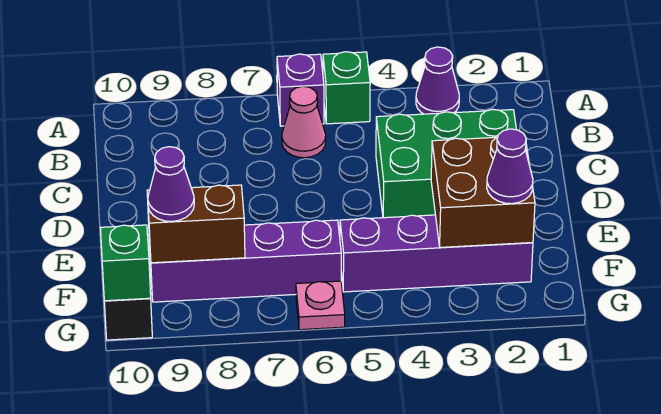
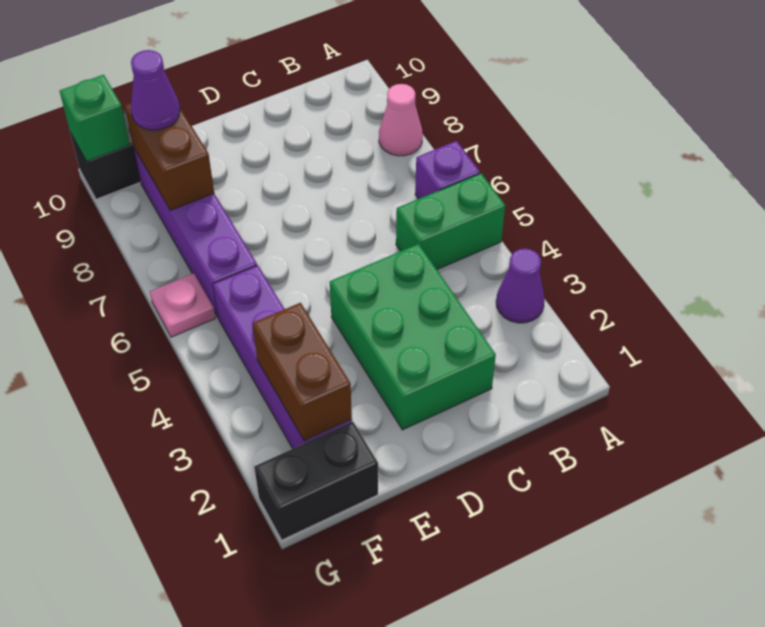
green brick A5 level 1 -> green brick A5:B5 level 1
pink cone B6 level 1 -> pink cone A8 level 1
brown brick E2:F3 level 2 -> brown brick F2:F3 level 2
none -> black brick F1:G1 level 1
purple cone F2 level 3 -> none

